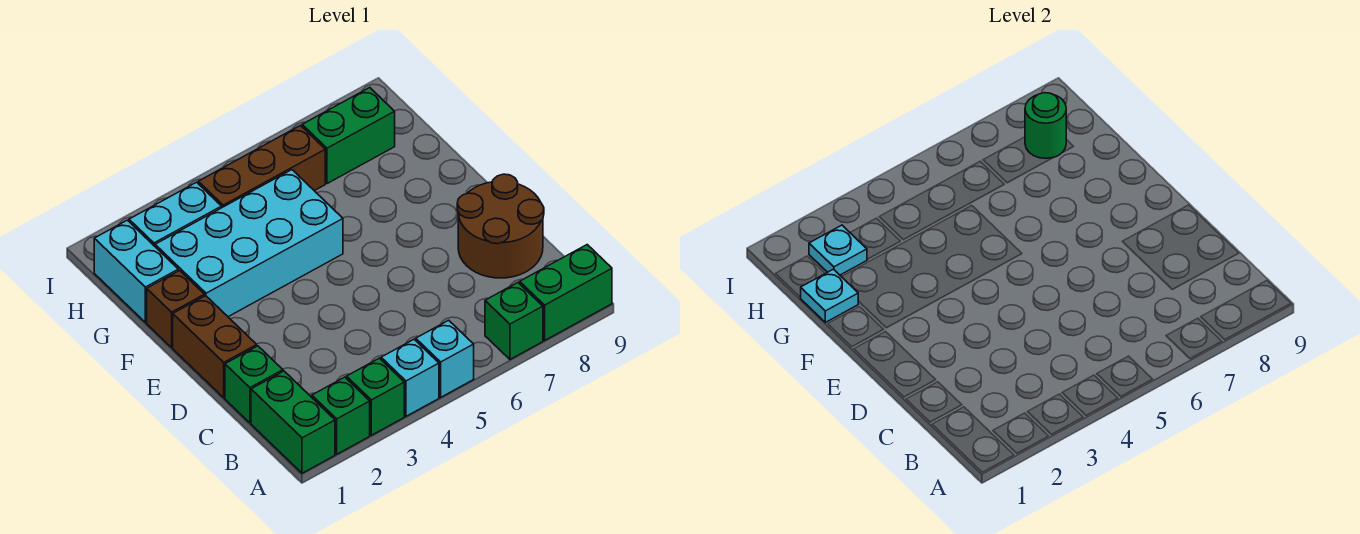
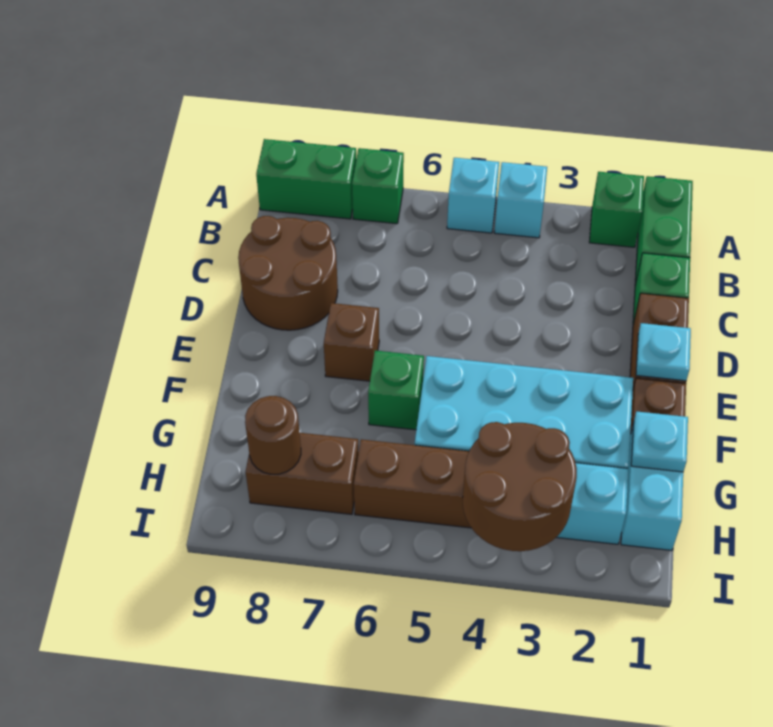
green brick A3 level 1 -> green brick F6 level 1
none -> brown brick E7 level 1
cyan plate H2 level 2 -> cyan plate E1 level 2
none -> brown round brick H3:I4 level 2
green brick H7:H8 level 1 -> brown brick H7:H8 level 1
green round brick H8 level 2 -> brown round brick H8 level 2

